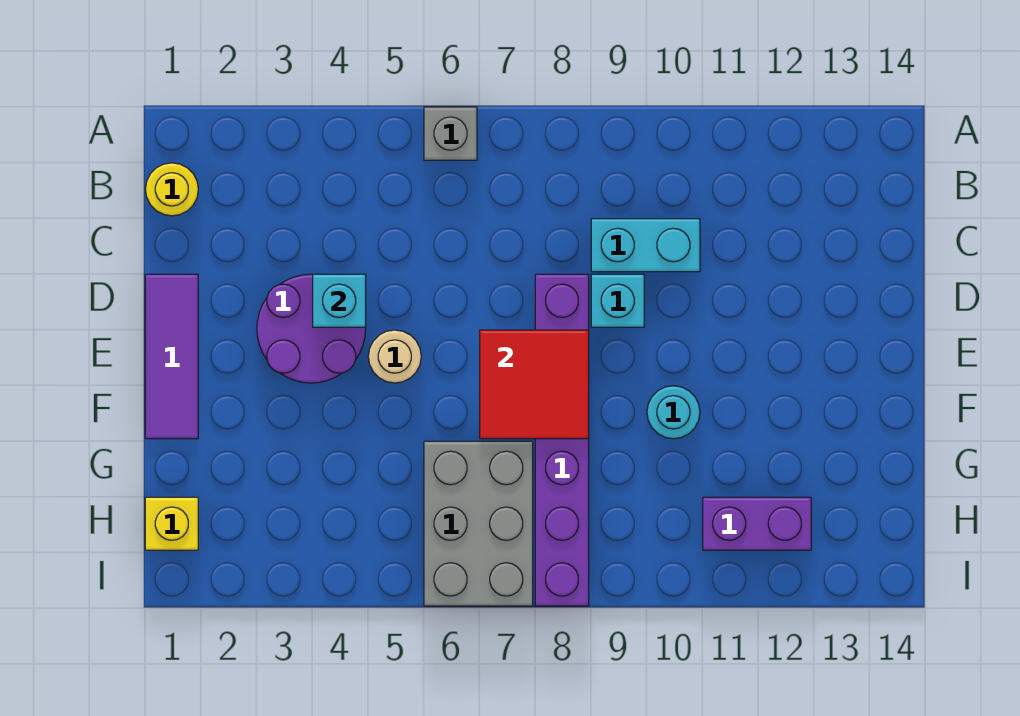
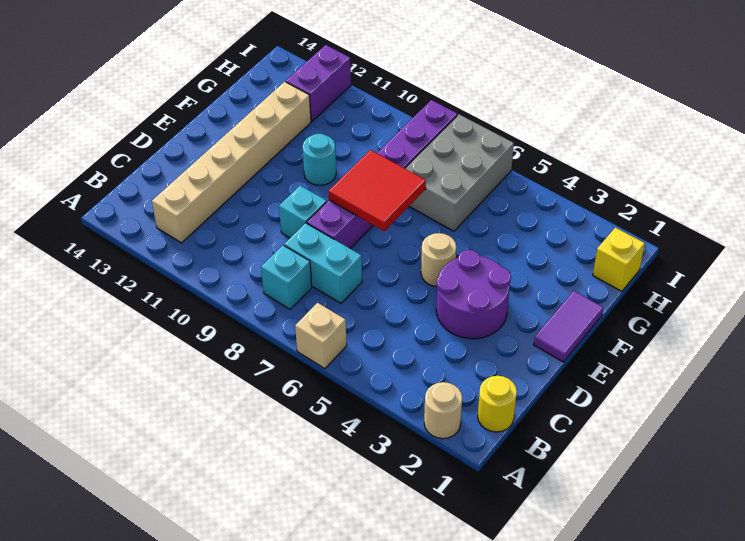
none -> tan round brick A2 level 1
grey brick A6 level 1 -> tan brick A6 level 1
none -> tan brick B12:G12 level 1
cyan brick C9:C10 level 1 -> cyan brick C7:C8 level 1
purple tile D1:F1 level 1 -> purple tile E1:F1 level 1
cyan brick D4 level 2 -> cyan brick B8 level 1
purple brick H11:H12 level 1 -> purple brick H12:I12 level 1

